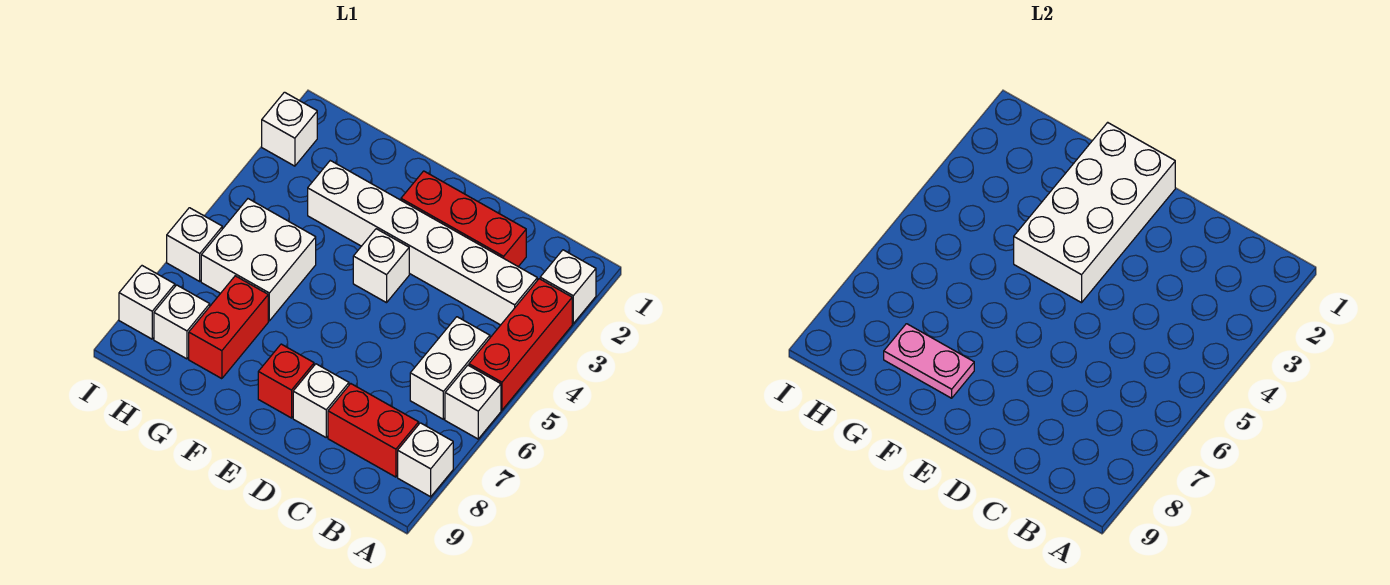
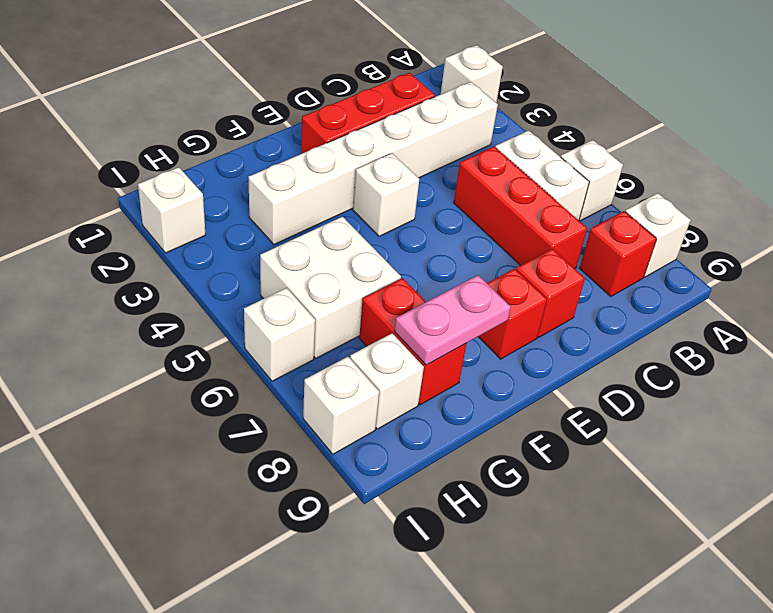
red brick A3:A5 level 1 -> red brick C5:C7 level 1
red brick B8:C8 level 1 -> red brick B8 level 1
white brick D8 level 1 -> red brick D8 level 1
white brick E1:F4 level 2 -> none

